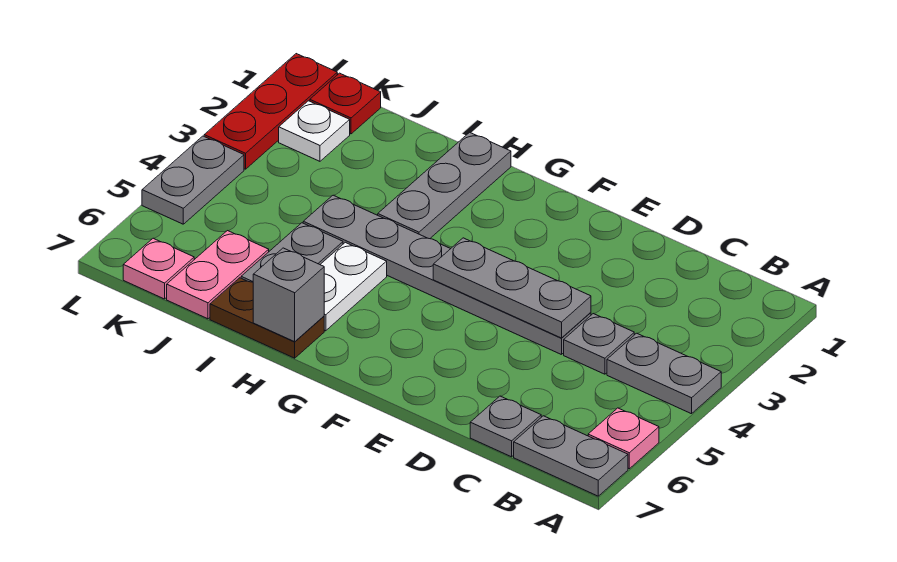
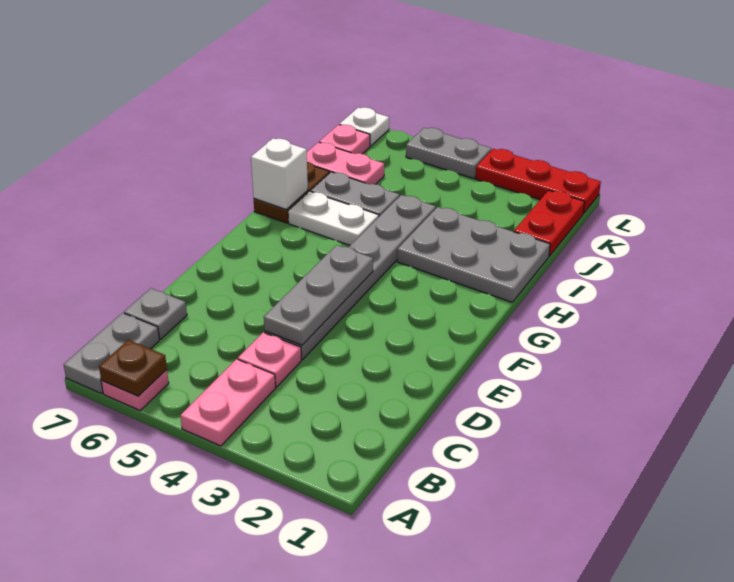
grey plate A4:B4 level 1 -> pink plate A4:B4 level 1
none -> brown plate A6 level 2
grey plate C4 level 1 -> pink plate C4 level 1
grey plate H1:H3 level 1 -> grey plate H1:I3 level 1
grey brick H7 level 2 -> white brick H7 level 2
red plate K1 level 1 -> red plate J1:K1 level 1
white plate K2 level 1 -> white plate L7 level 1

